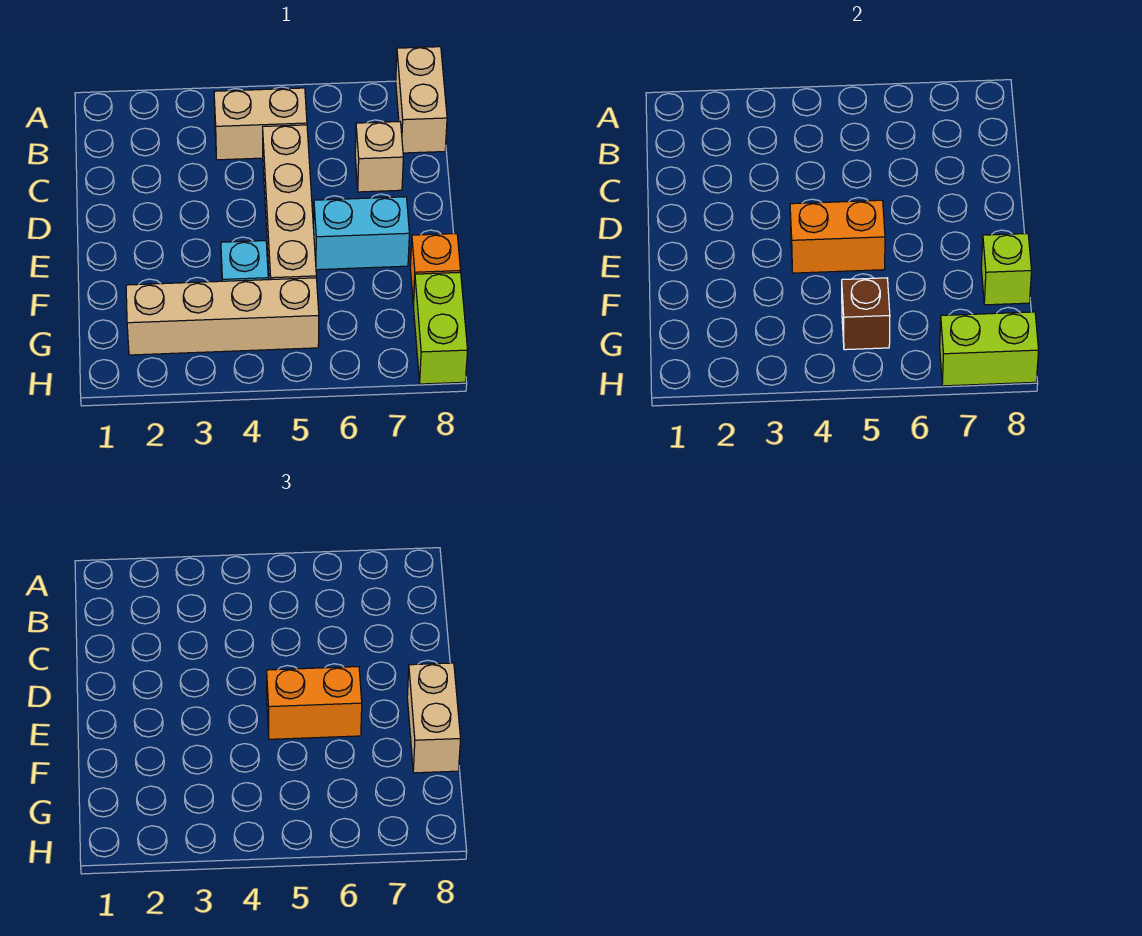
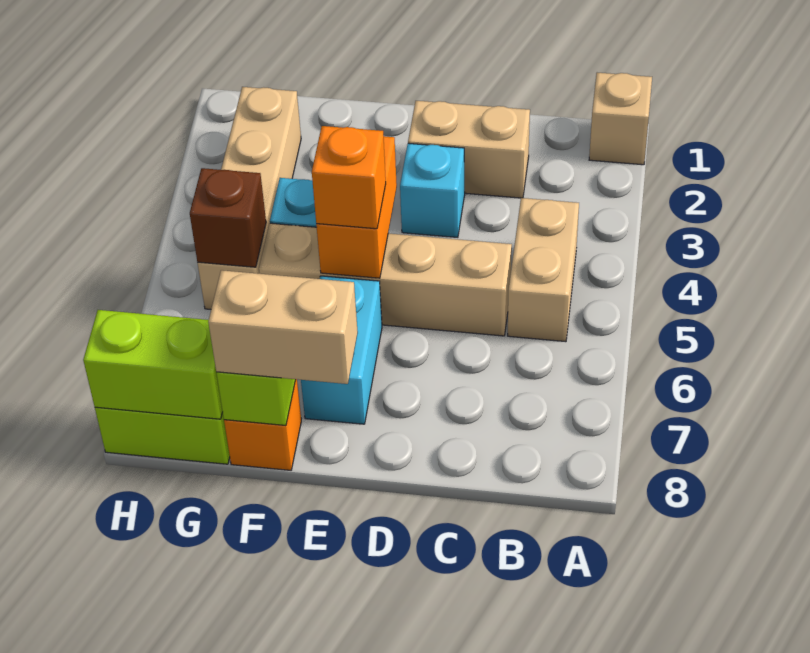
tan brick A8:B8 level 1 -> tan brick C2:D2 level 1
tan brick C7 level 1 -> tan brick A1 level 1
none -> cyan brick D3 level 1
orange brick E5:E6 level 3 -> orange brick E5 level 3
lime brick H7:H8 level 2 -> lime brick G8:H8 level 2

